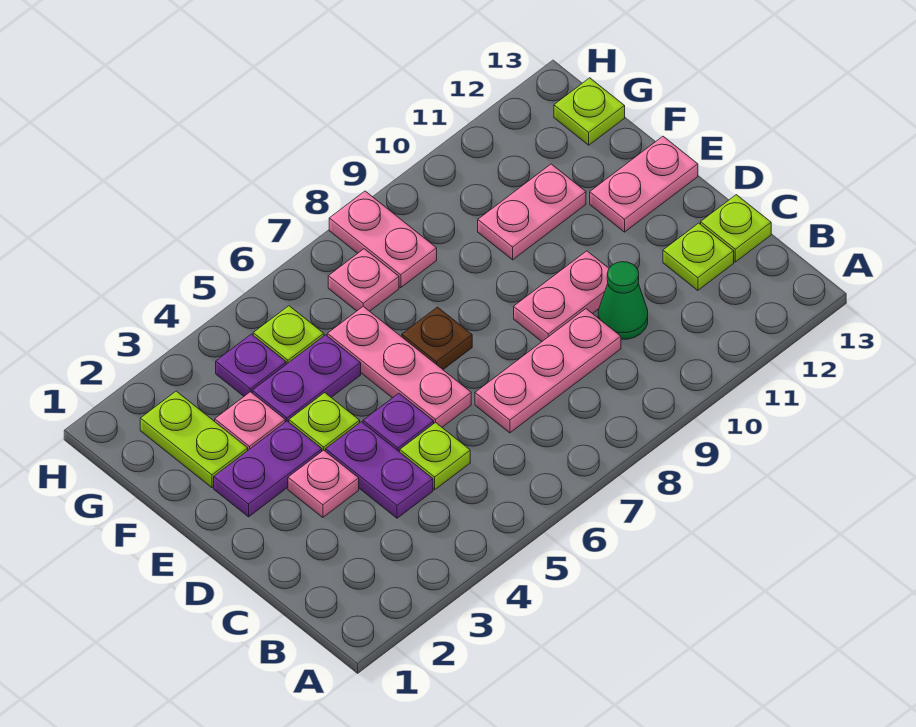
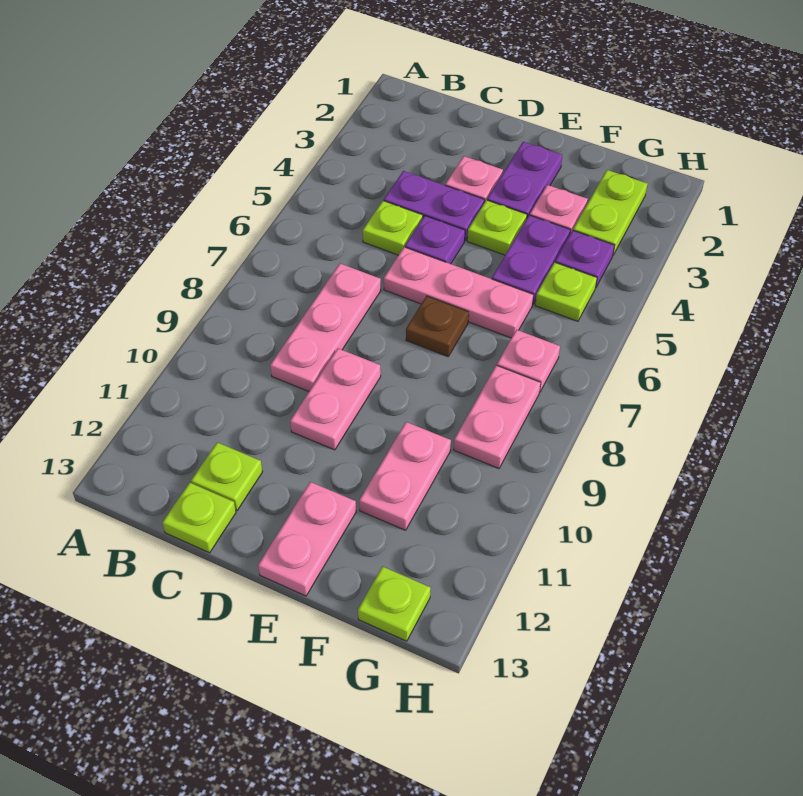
green cone C10 level 1 -> none
lime plate F2:G2 level 1 -> lime plate G2:G3 level 1
pink plate G8:H8 level 1 -> pink plate G8:G9 level 1

